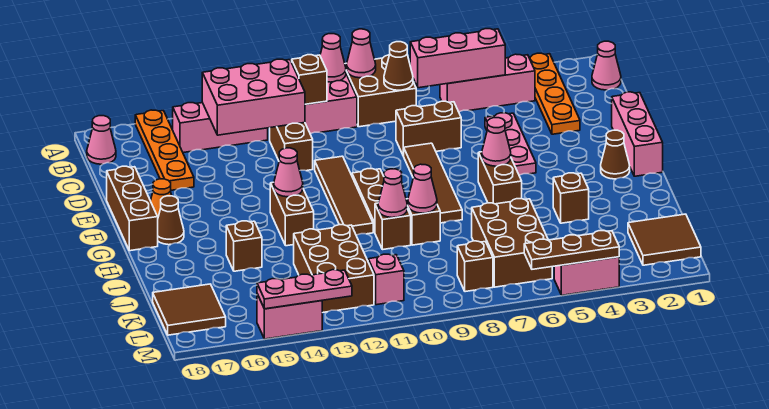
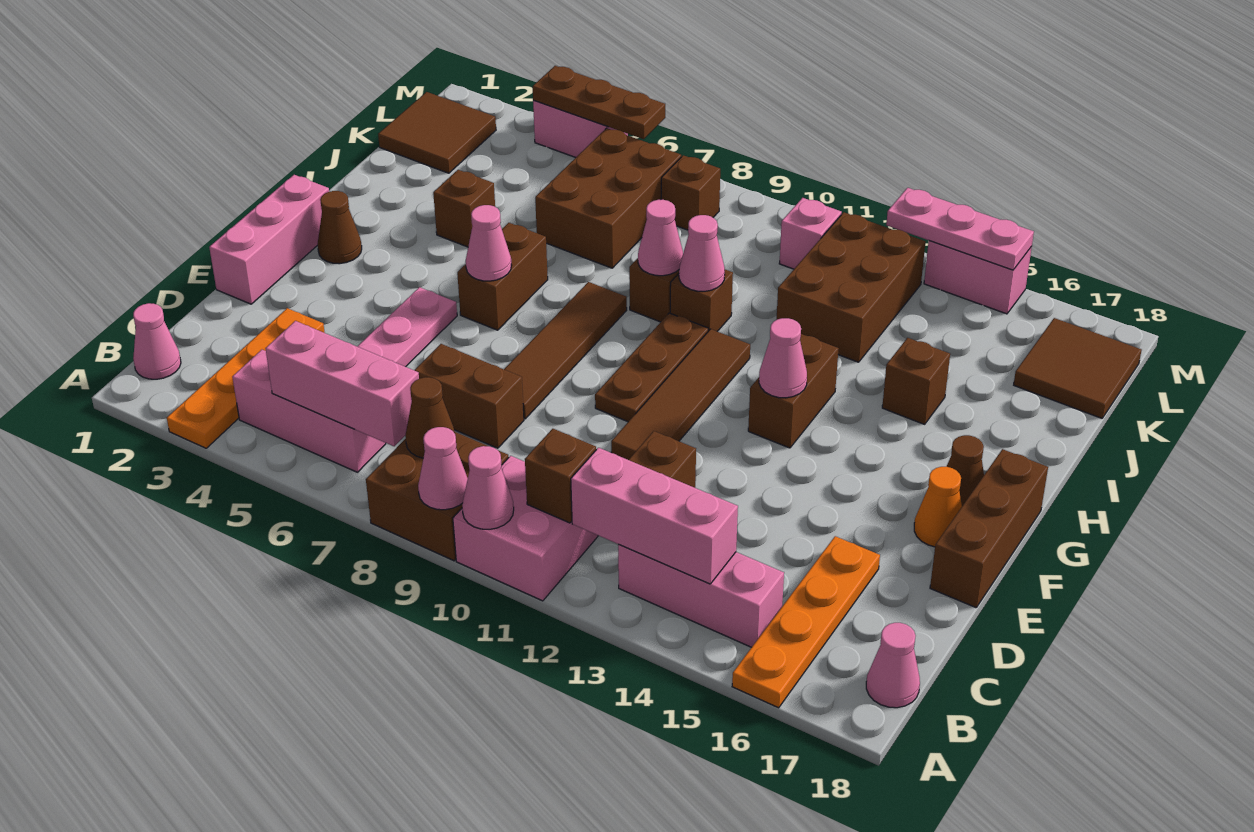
pink brick B12:C14 level 2 -> pink brick B12:B14 level 2

